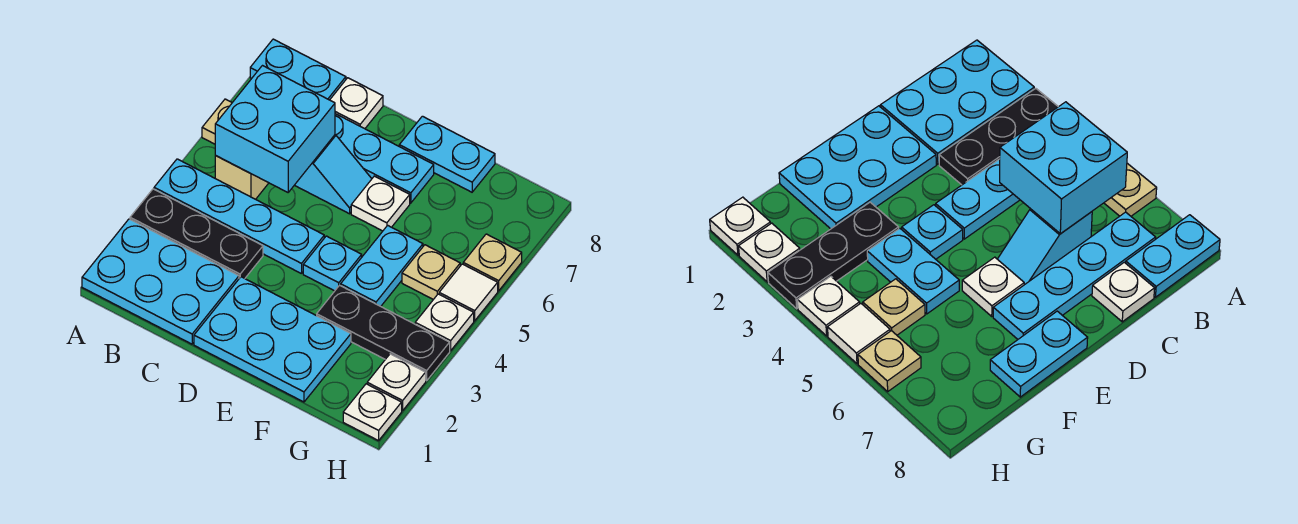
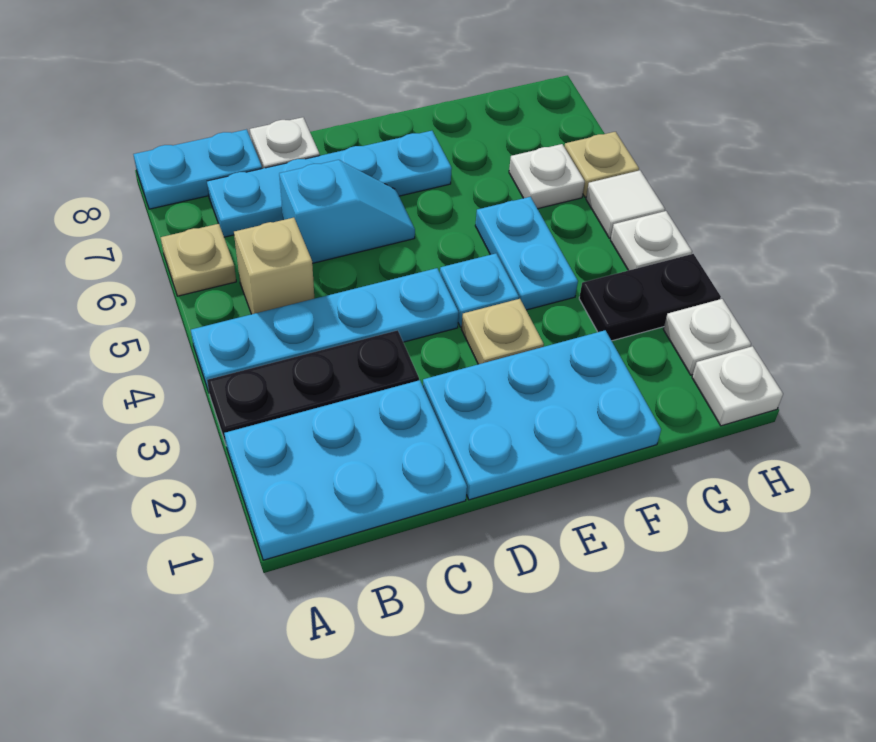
cyan brick B5:C6 level 2 -> none
white plate E6 level 1 -> white plate G6 level 1
cyan plate E8:F8 level 1 -> none
black plate F3:H3 level 1 -> black plate G3:H3 level 1
tan plate G5 level 1 -> tan plate E3 level 1

